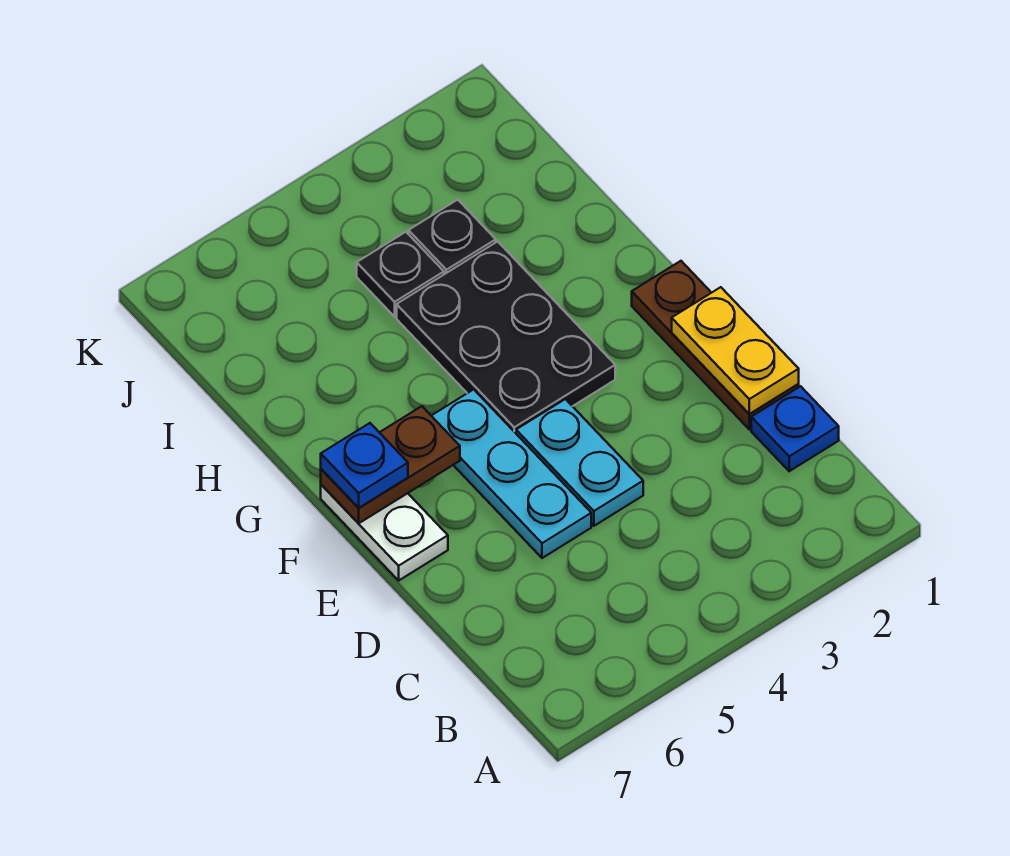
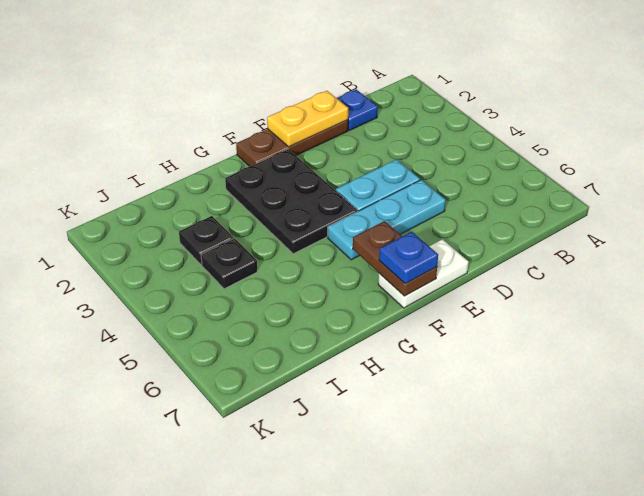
black plate F3:H4 level 1 -> black plate F2:G4 level 1

